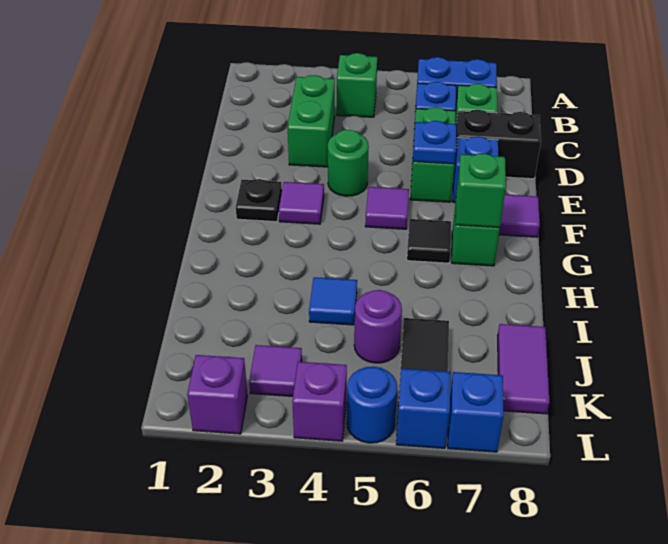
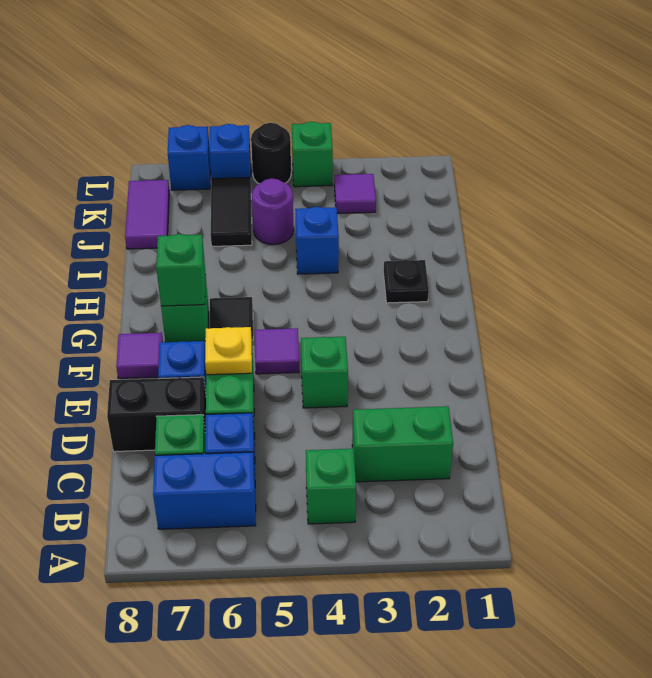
green brick C3:D3 level 1 -> green brick C2:C3 level 1
green round brick E4 level 1 -> green brick E4 level 1
blue plate E6 level 2 -> yellow plate E6 level 2
black plate F2 level 1 -> black plate H2 level 1
purple tile F3 level 1 -> none
blue tile I4 level 1 -> blue brick I4 level 1
purple brick L2 level 1 -> none
purple brick L4 level 1 -> green brick L4 level 1
blue round brick L5 level 1 -> black round brick L5 level 1

